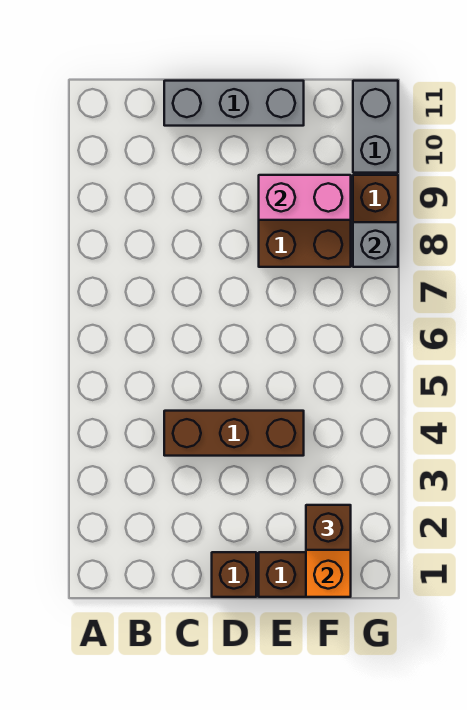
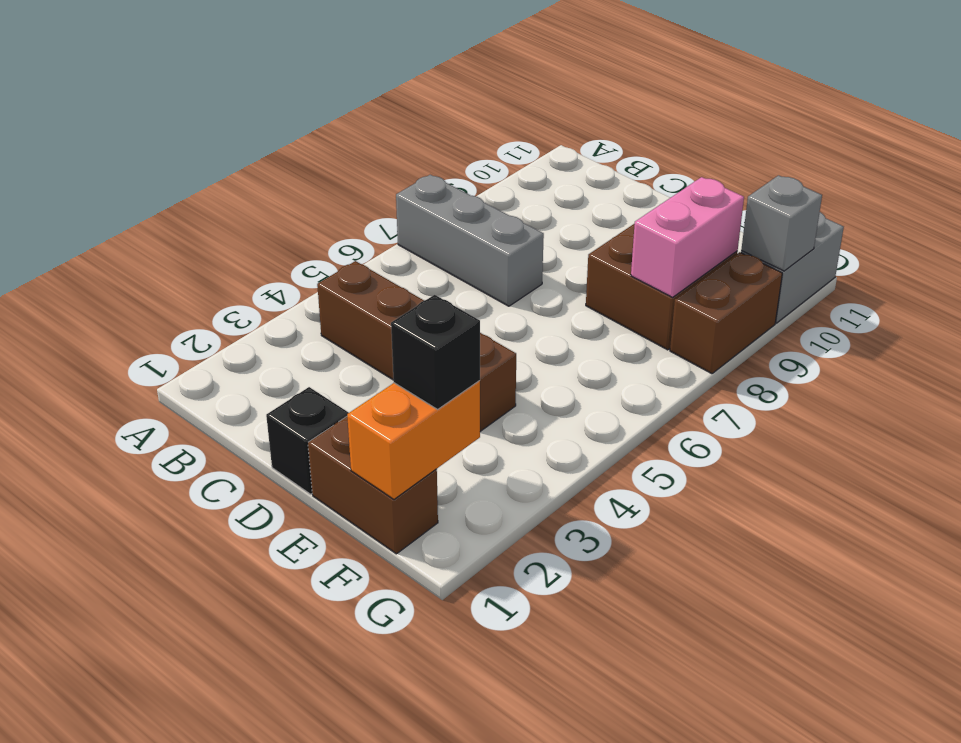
brown brick C4:E4 level 1 -> brown brick B4:E4 level 1
grey brick C11:E11 level 1 -> grey brick A7:C7 level 1
brown brick D1 level 1 -> black brick D1 level 1
pink brick E9:F9 level 2 -> pink brick F8:F9 level 2
brown brick F2 level 3 -> black brick F2 level 3
grey brick G8 level 2 -> grey brick G10 level 2

